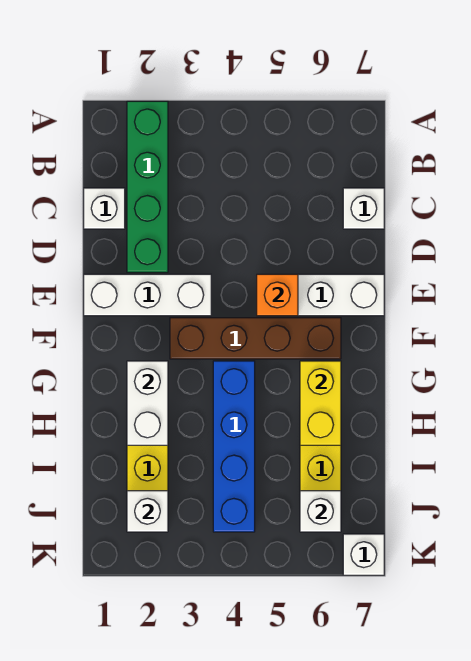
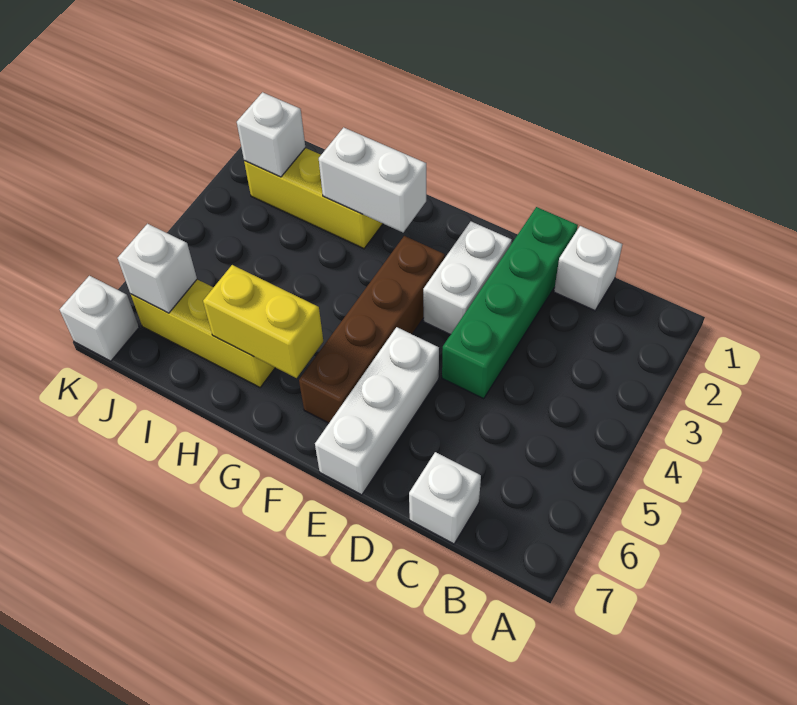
green brick A2:D2 level 1 -> green brick D1:D4 level 1
white brick E1:E3 level 1 -> white brick E2:E3 level 1
orange brick E5 level 2 -> none
blue brick G4:J4 level 1 -> none

